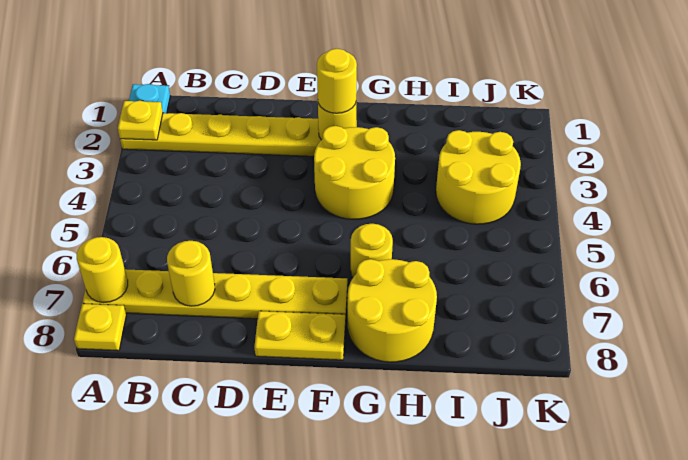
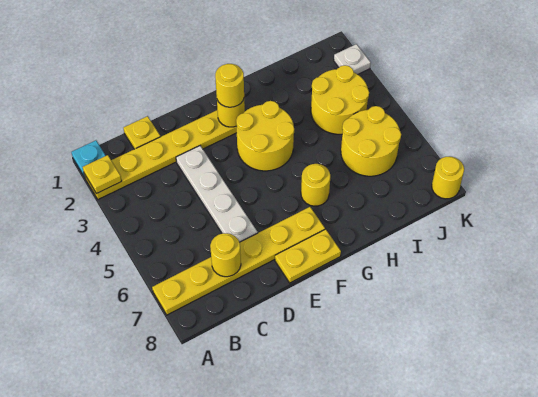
yellow round brick A7 level 2 -> yellow round brick K8 level 1
yellow plate A8 level 1 -> yellow plate C1 level 1
none -> white plate D3:D6 level 1
yellow round brick G7:H8 level 1 -> yellow round brick I5:J6 level 1
none -> white plate K2 level 1

